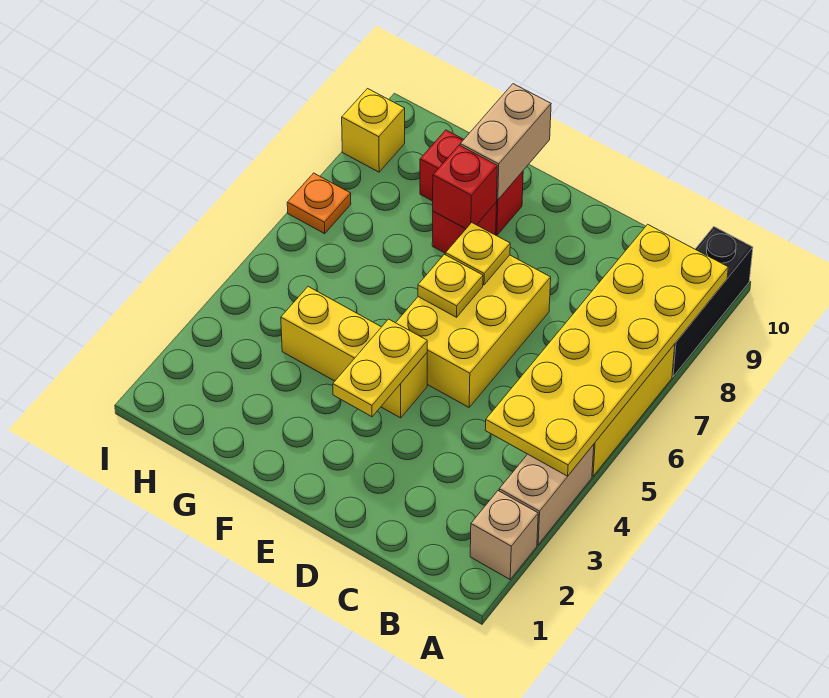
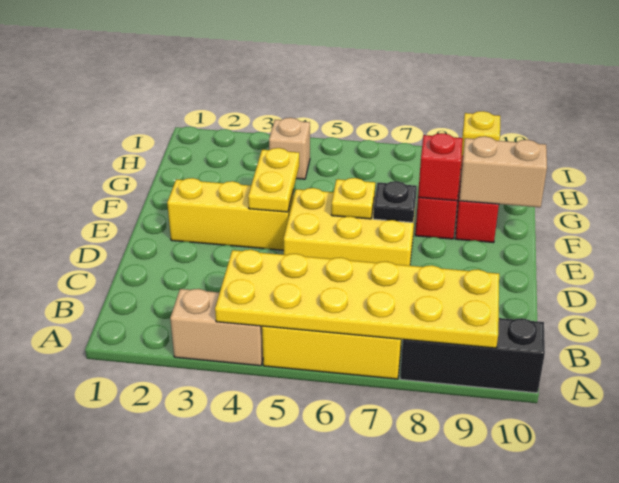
tan brick A2 level 1 -> tan brick H4 level 1
yellow plate E3:E4 level 2 -> yellow plate E4:F4 level 2
yellow brick E4:G4 level 1 -> yellow brick E2:E4 level 1
yellow plate E7 level 2 -> black plate E7 level 2
orange plate I7 level 1 -> none

